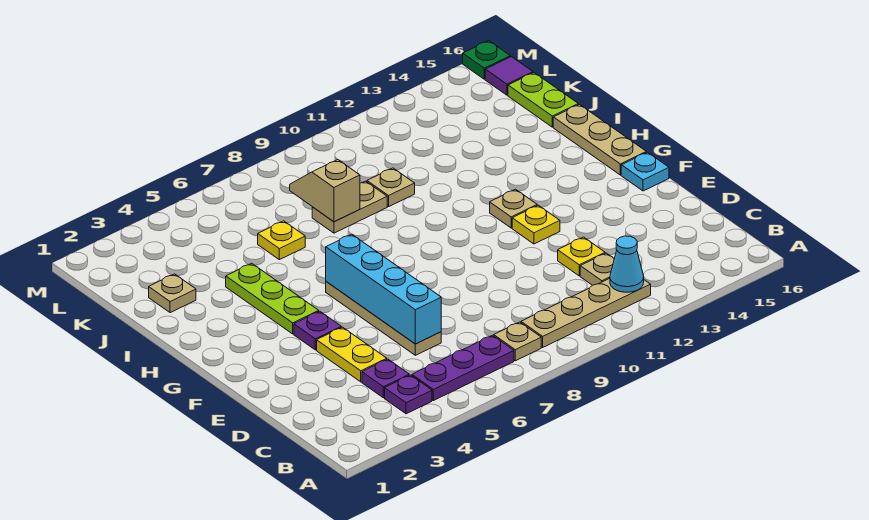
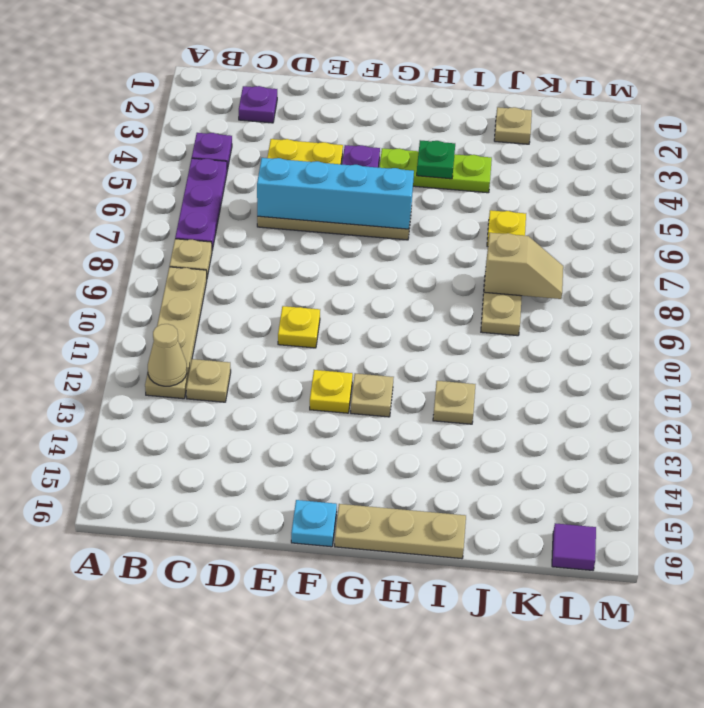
cyan cone B12 level 2 -> tan cone B12 level 2
purple plate C4 level 1 -> purple plate C2 level 1
yellow plate D12 level 1 -> yellow plate E10 level 1
tan plate J10 level 1 -> tan plate I12 level 1
lime plate J16:K16 level 1 -> none
green plate M16 level 1 -> green plate H4 level 2

